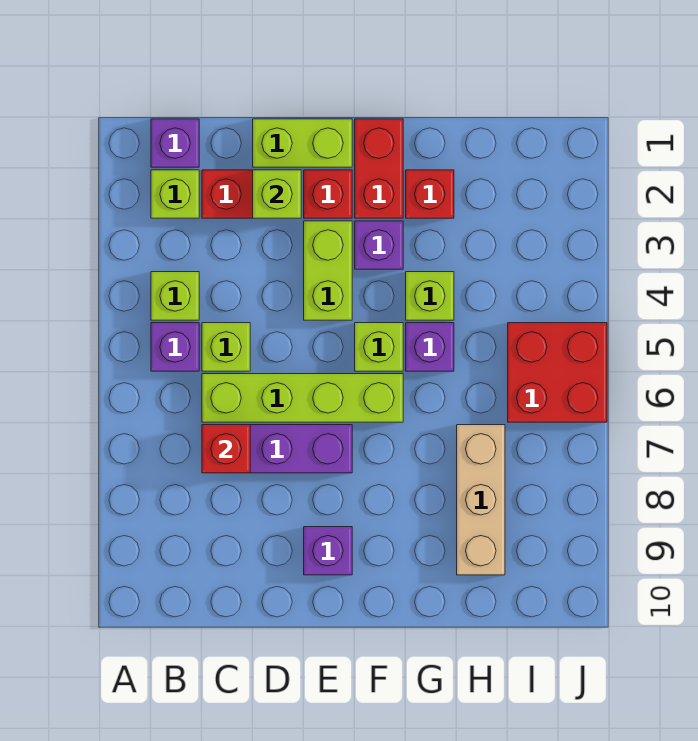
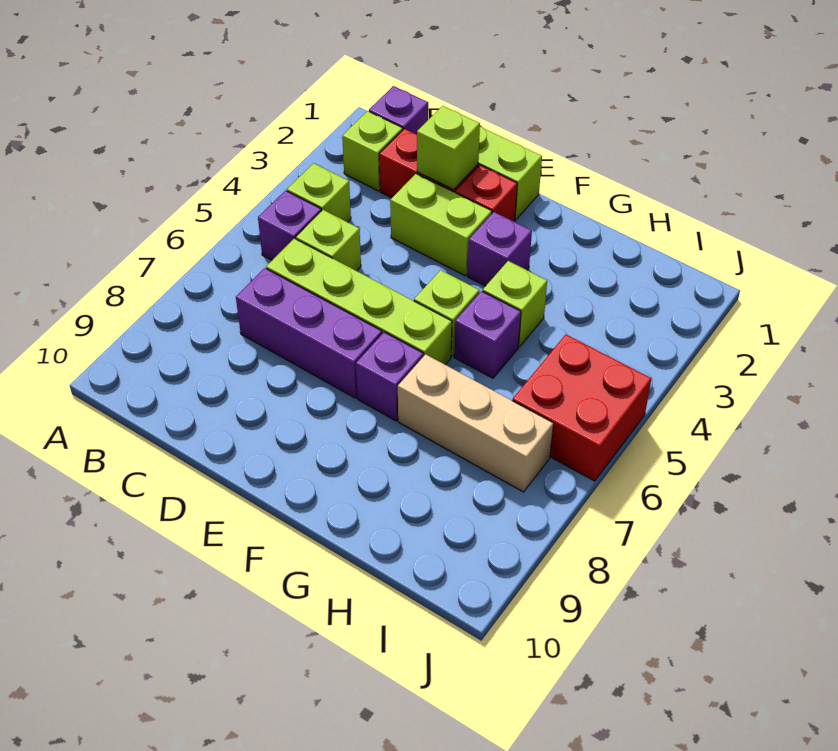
red brick C7 level 2 -> none
lime brick E3:E4 level 1 -> lime brick D3:E3 level 1
purple brick E9 level 1 -> purple brick F7 level 1
red brick F1:F2 level 1 -> none
red brick G2 level 1 -> none
tan brick H7:H9 level 1 -> tan brick G7:I7 level 1

